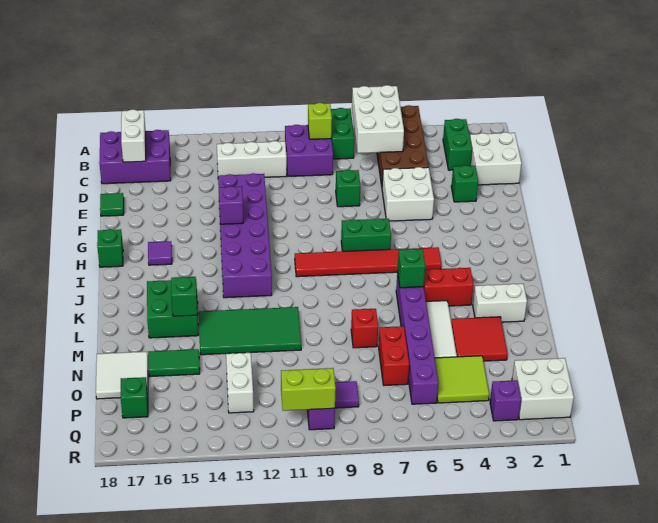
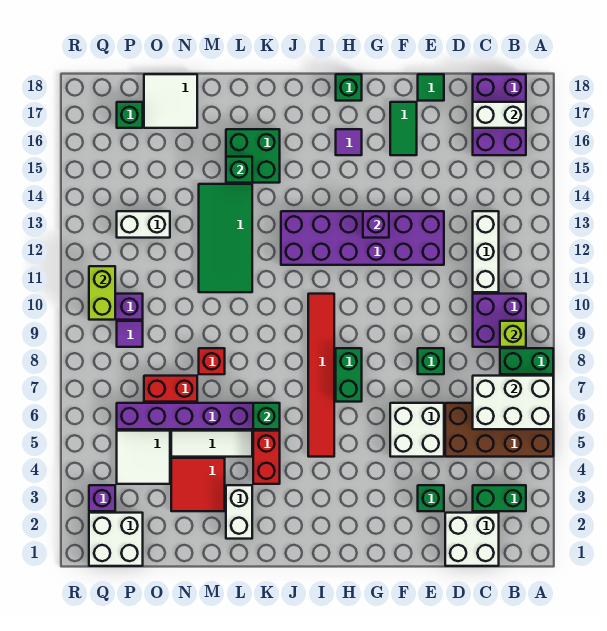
green tile N15:N16 level 1 -> green tile F16:F17 level 1
lime tile O4:P5 level 1 -> white tile O4:P5 level 1

